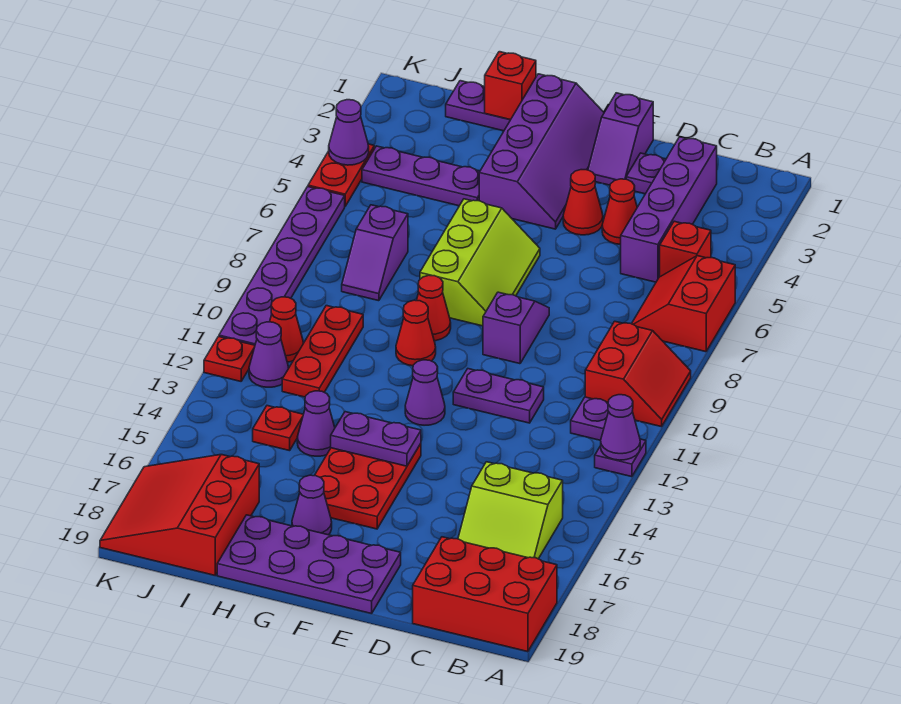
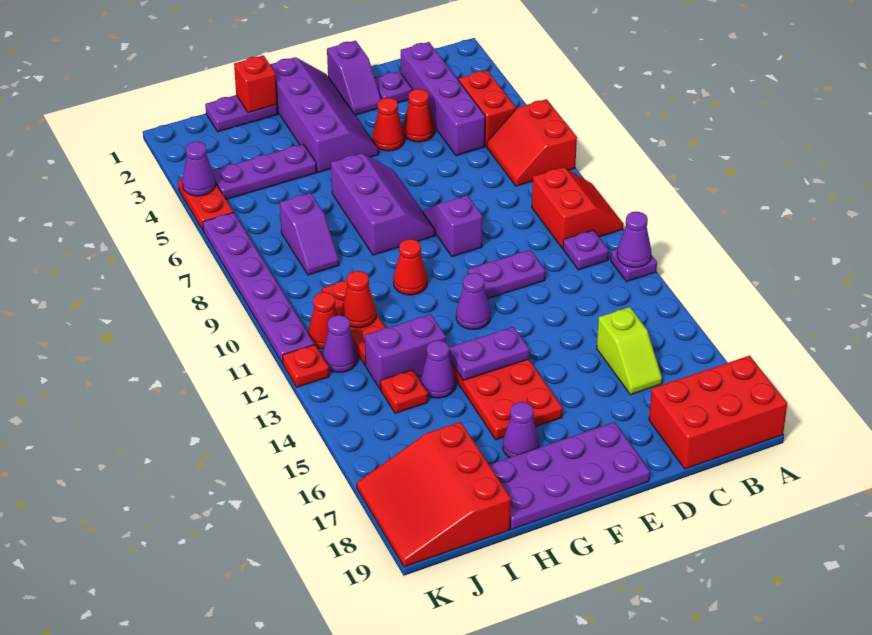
red brick B5 level 1 -> red brick B4:B5 level 1
lime slope B15:C16 level 1 top 15 -> lime slope C15:C16 level 1 top 15
lime slope F6:G8 level 1 top G -> purple slope F6:G8 level 1 top G
red cone G9 level 1 -> red cone I11 level 2
none -> purple brick H13:I13 level 1

